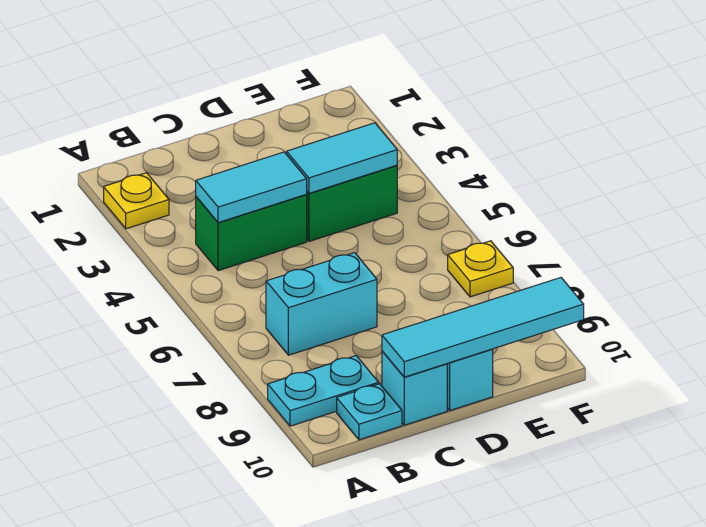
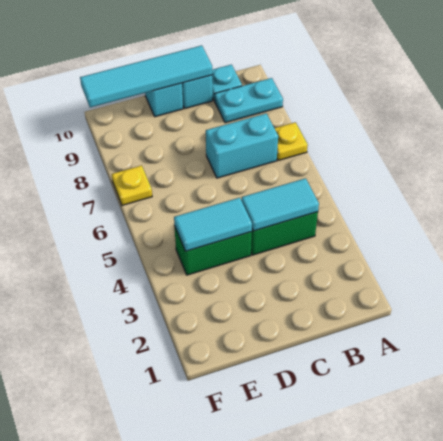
yellow plate A2 level 1 -> yellow plate A7 level 1

